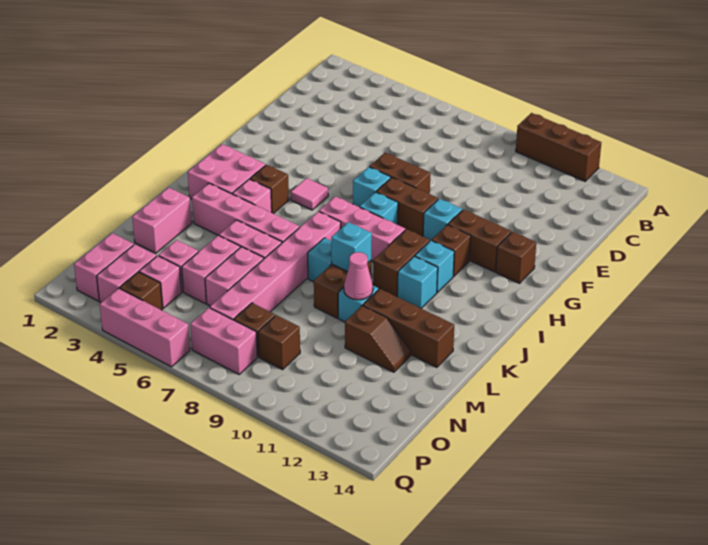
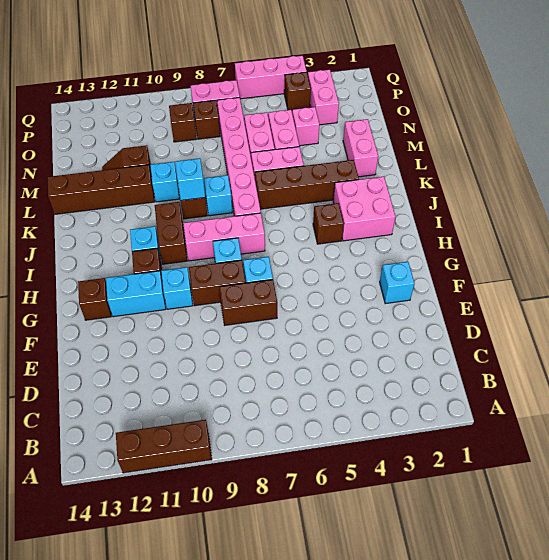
brown brick G11:G12 level 1 -> cyan brick G11:G12 level 1
pink tile H5 level 1 -> none
pink brick J4 level 1 -> none
cyan brick J11 level 1 -> cyan brick F2 level 1
pink brick K3:K6 level 1 -> brown brick K3:K6 level 1
pink cone L10 level 2 -> none
brown brick L11:L13 level 1 -> brown brick L11:L14 level 1
pink brick O2:P2 level 1 -> none
pink brick O4 level 1 -> none

